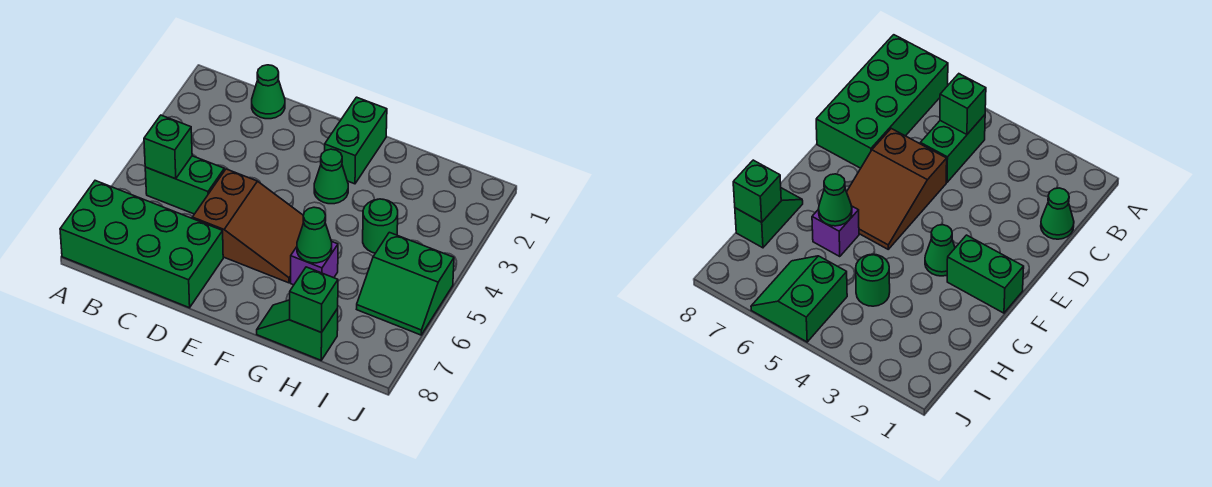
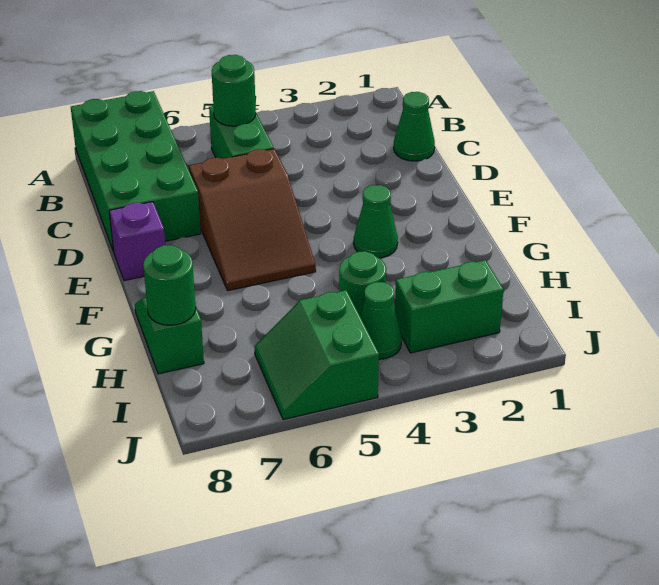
green brick B5 level 2 -> green round brick B5 level 2
green brick F1:F2 level 1 -> green brick I2:I3 level 1
purple brick G6 level 1 -> purple brick E8 level 1
green cone G6 level 2 -> green cone I4 level 1
green brick H8 level 2 -> green round brick H8 level 2

